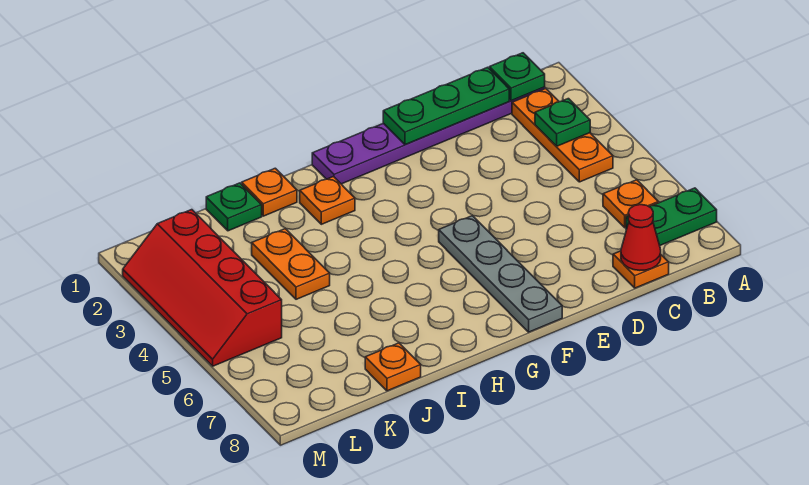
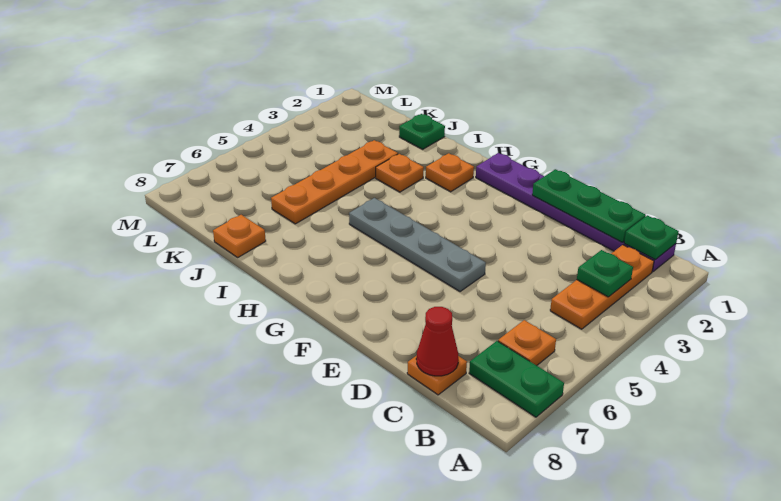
grey plate F5:F8 level 1 -> grey plate E5:H5 level 1
orange plate I1 level 1 -> orange plate I3 level 1
orange plate J3:J4 level 1 -> orange plate J3:J6 level 1
red slope L2:M5 level 1 top L -> none

